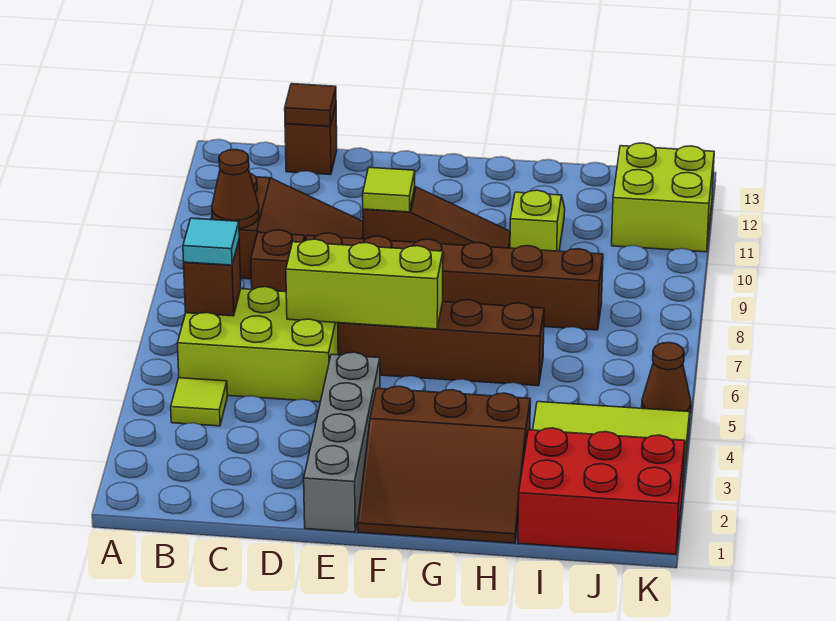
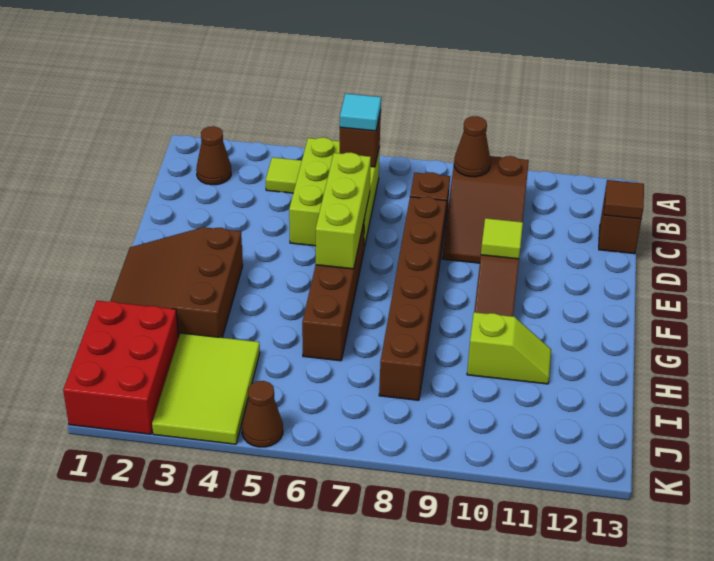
none -> brown cone B2 level 1
grey brick E1:E4 level 1 -> none
lime brick J11:K12 level 1 -> none

